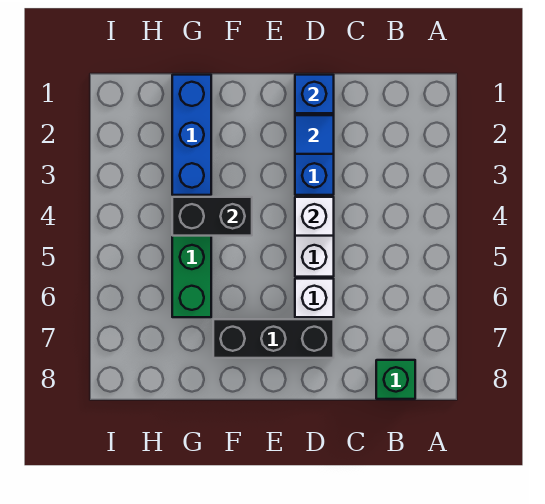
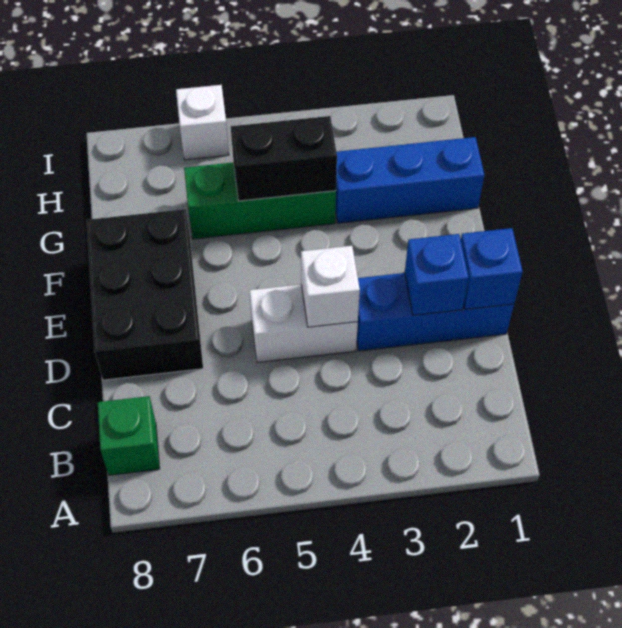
blue tile D2 level 2 -> blue brick D2 level 2
white brick D6 level 1 -> white brick I6 level 1
black brick D7:F7 level 1 -> black brick D7:F8 level 1
black brick F4:G4 level 2 -> black brick G4:G5 level 2

